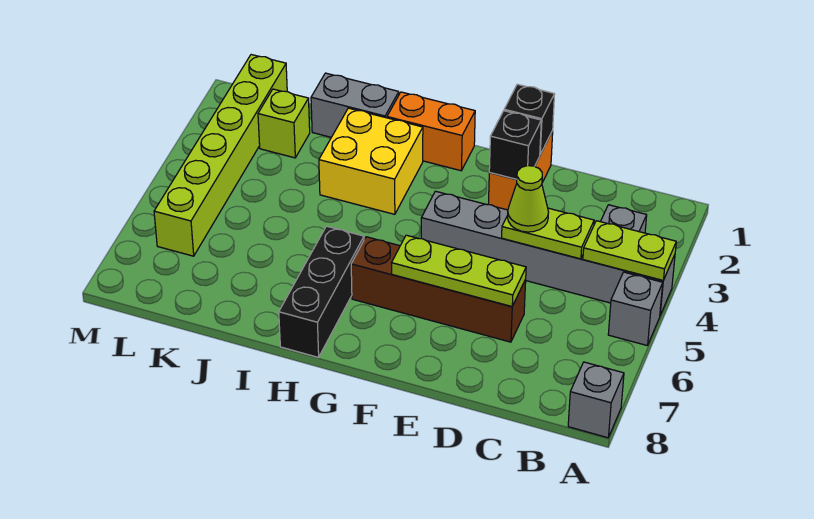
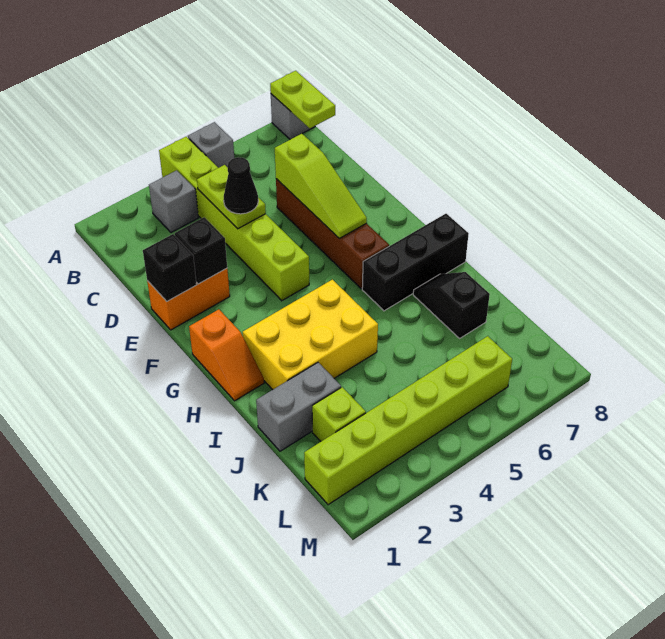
grey brick A4:F4 level 1 -> lime brick A4:F4 level 1
lime plate A4:B4 level 2 -> lime plate A8:B8 level 2
lime cone D4 level 3 -> black cone D4 level 3
lime plate D6:F6 level 2 -> lime slope D6:F6 level 2 top D
orange brick G1:H1 level 1 -> orange slope G1:H1 level 1 top G
yellow brick H2:I3 level 1 -> yellow brick H2:I4 level 1
grey brick I1:J1 level 1 -> grey brick J1:J2 level 1
none -> black slope I7:J7 level 1 top J

